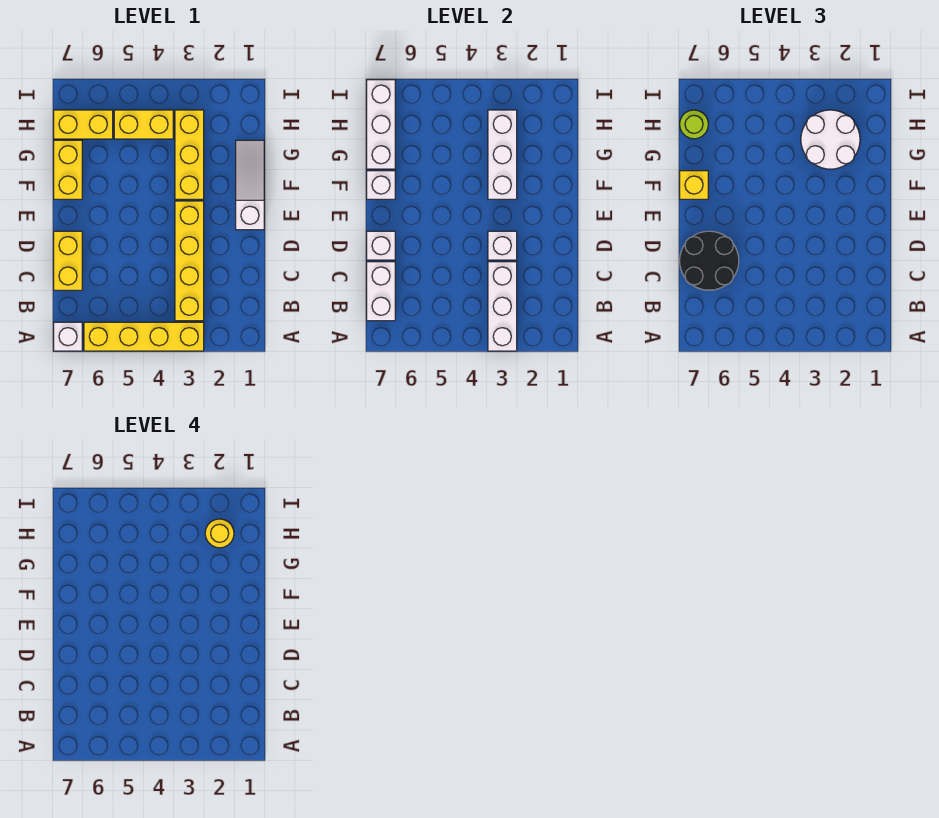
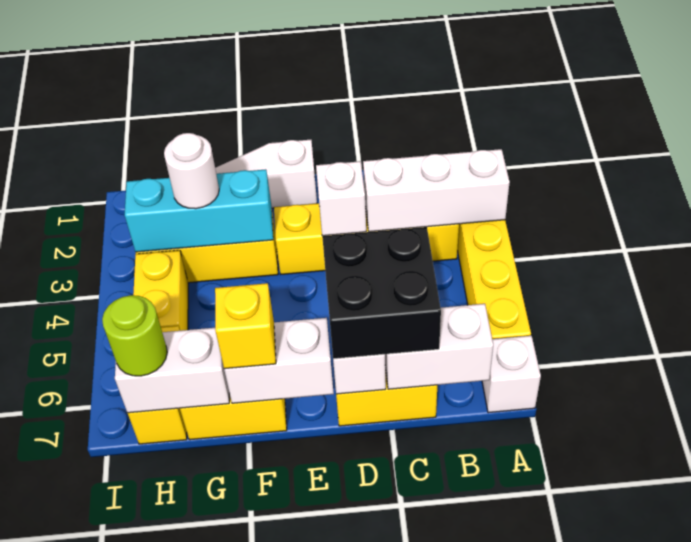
black round brick C6:D7 level 3 -> black brick C6:D7 level 3
white brick F3:H3 level 2 -> cyan brick F3:H3 level 2
white brick F7 level 2 -> white brick E7:F7 level 2
white round brick G2:H3 level 3 -> white round brick G3 level 3
white brick G7:I7 level 2 -> white brick G7:H7 level 2
yellow round brick H2 level 4 -> none

